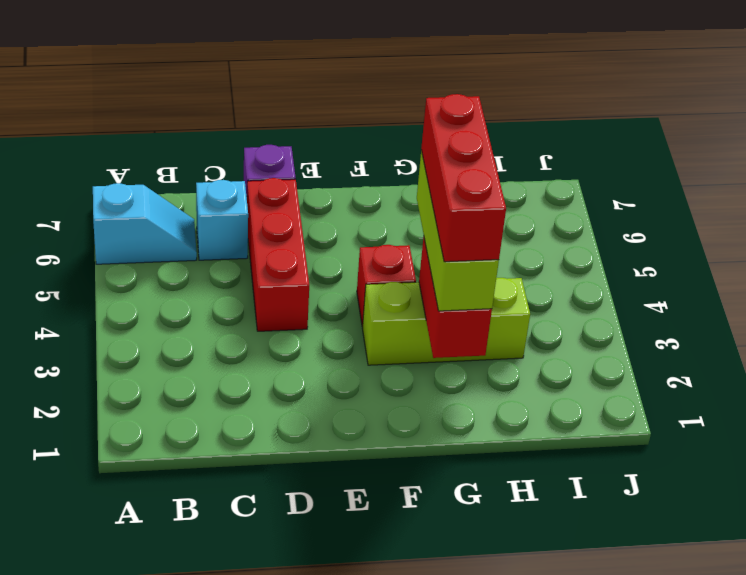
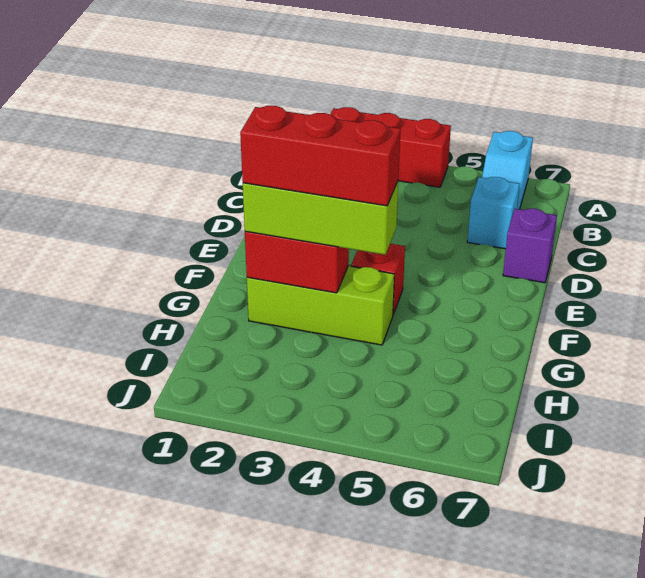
red brick D4:D6 level 1 -> red brick A2:A4 level 1
lime brick F3:H3 level 1 -> lime brick G2:G4 level 1

